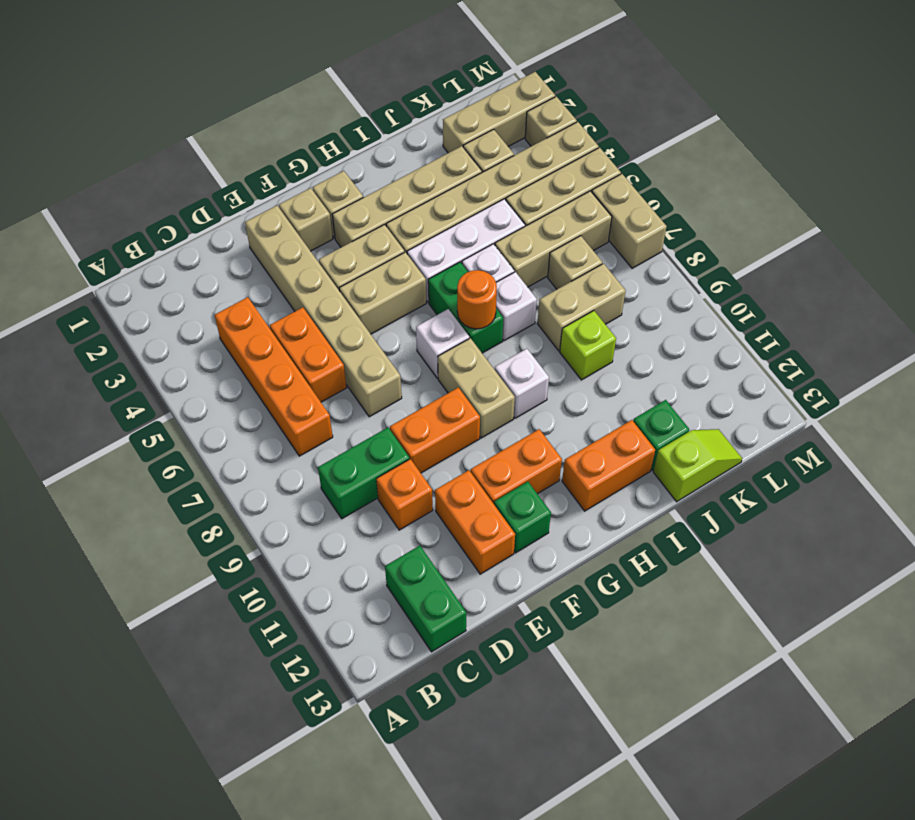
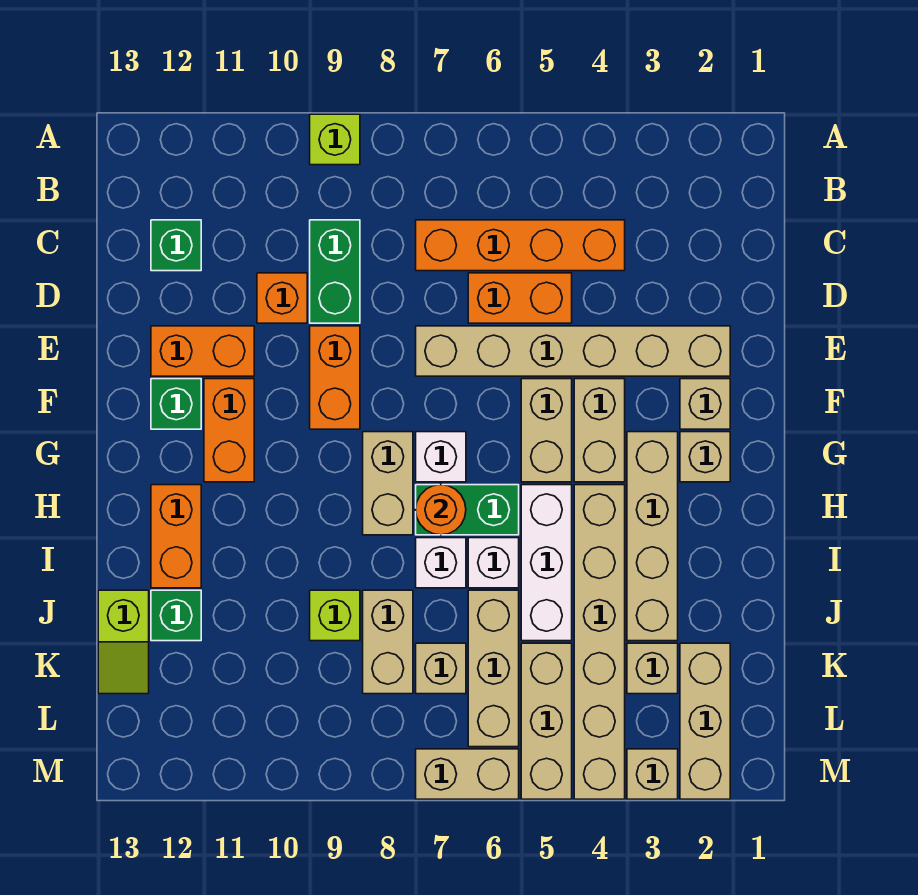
none -> lime brick A9 level 1
green brick C12:C13 level 1 -> green brick C12 level 1
tan brick G8:G9 level 1 -> tan brick G8:H8 level 1
white brick H9 level 1 -> none

